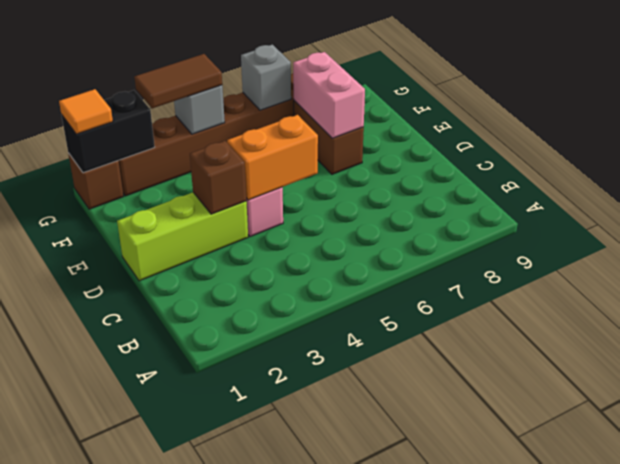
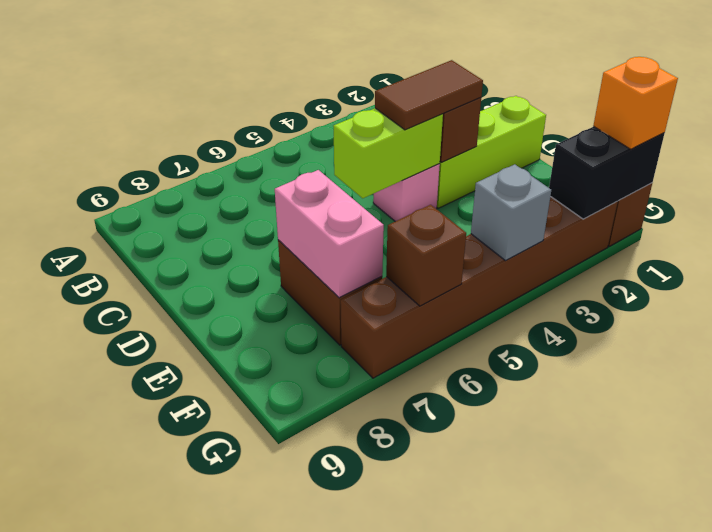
orange brick D4:D5 level 2 -> lime brick D4:D5 level 2
orange tile G1 level 3 -> orange brick G1 level 3
brown tile G3:G4 level 3 -> brown tile D3:D4 level 3
grey brick G6 level 2 -> brown brick G6 level 2

